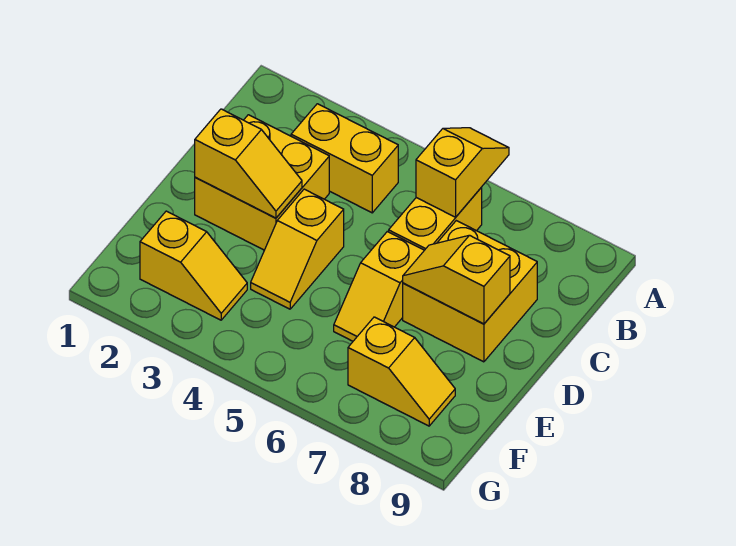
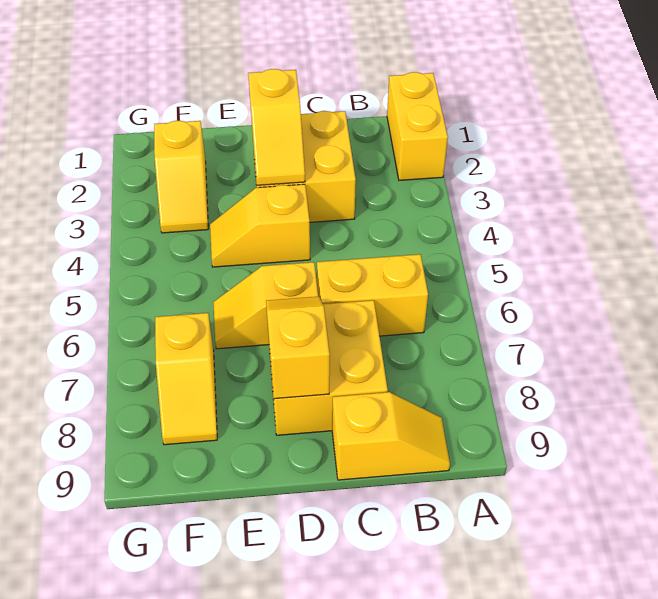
yellow slope A6:B6 level 2 top B -> yellow slope B9:C9 level 1 top C
yellow brick B3:B4 level 1 -> yellow brick A1:A2 level 1

